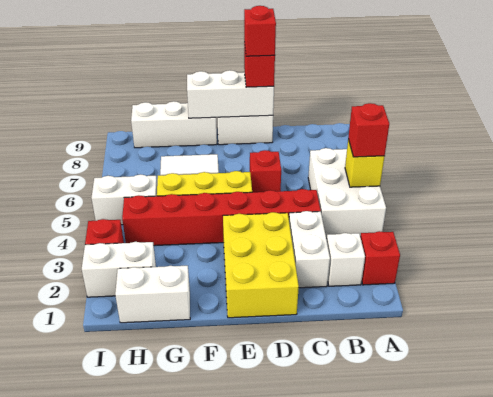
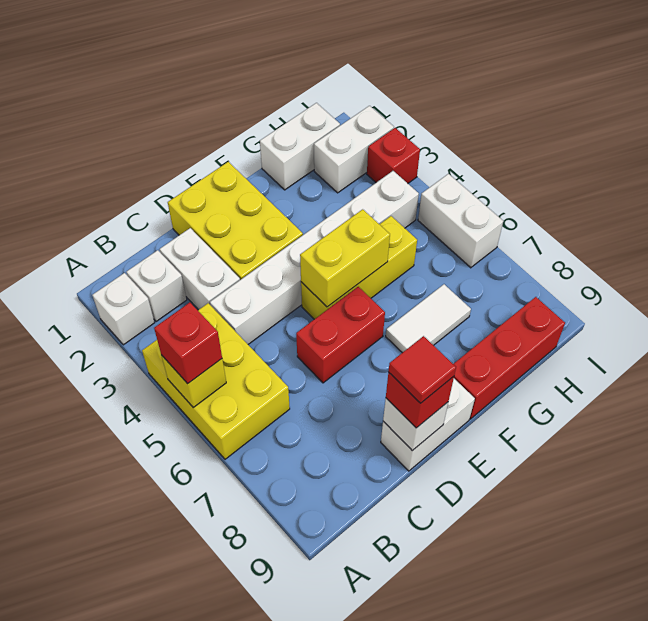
red brick A2 level 1 -> white brick A2 level 1
white brick A4:B6 level 1 -> yellow brick A4:B6 level 1
red brick C4:H4 level 1 -> white brick C4:H4 level 1
red brick D6 level 1 -> red brick D6:E6 level 1
white brick D9:F9 level 2 -> white brick D9 level 2
red brick D9 level 4 -> red tile D9 level 4
none -> yellow brick E5:F5 level 2
white brick F9:H9 level 1 -> red brick F9:H9 level 1
white brick H5:I5 level 1 -> white brick I5:I6 level 1

